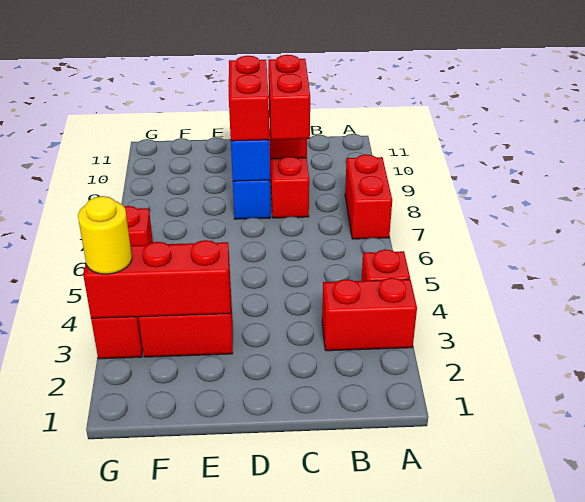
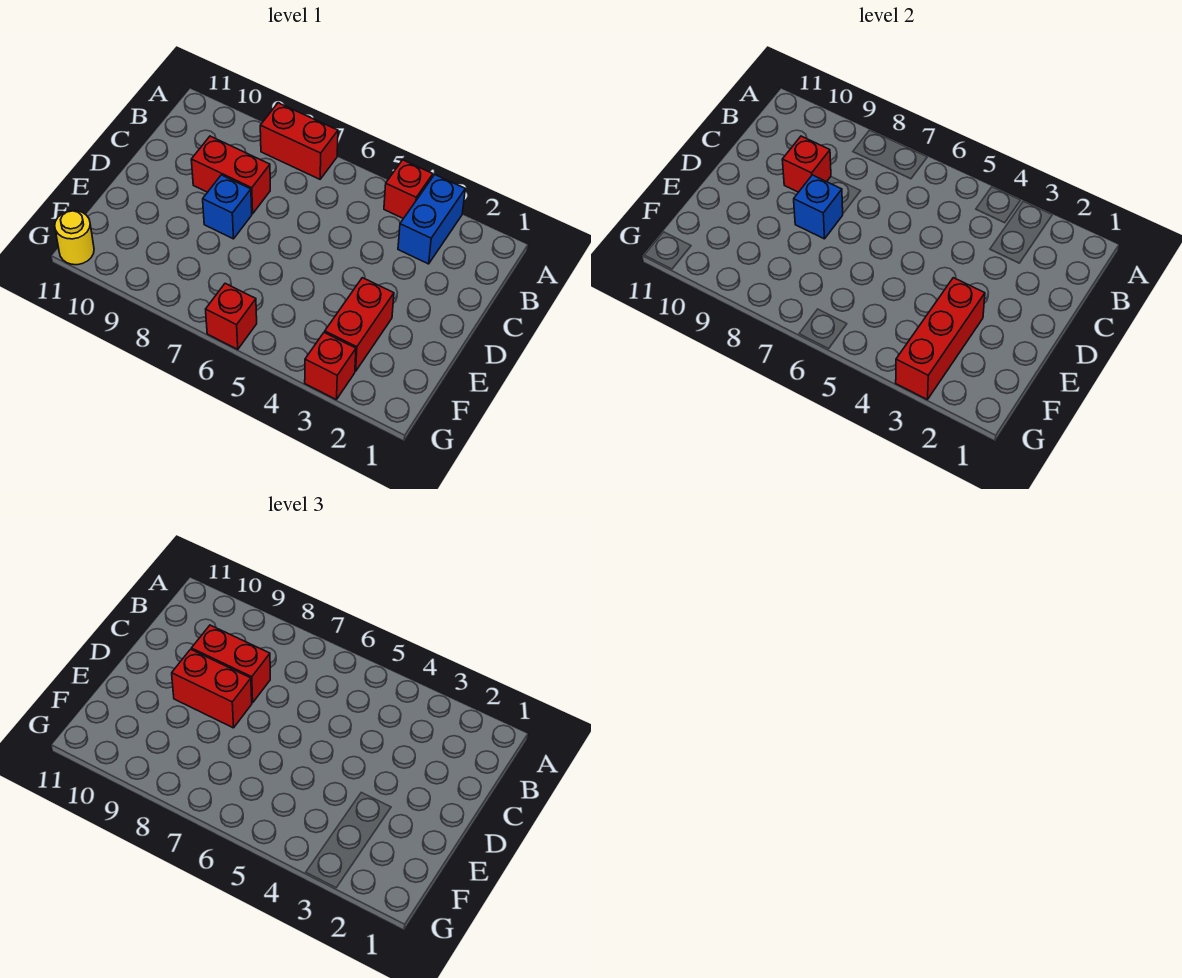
red brick A3:B3 level 1 -> blue brick A3:B3 level 1
yellow round brick G3 level 3 -> yellow round brick G11 level 1

